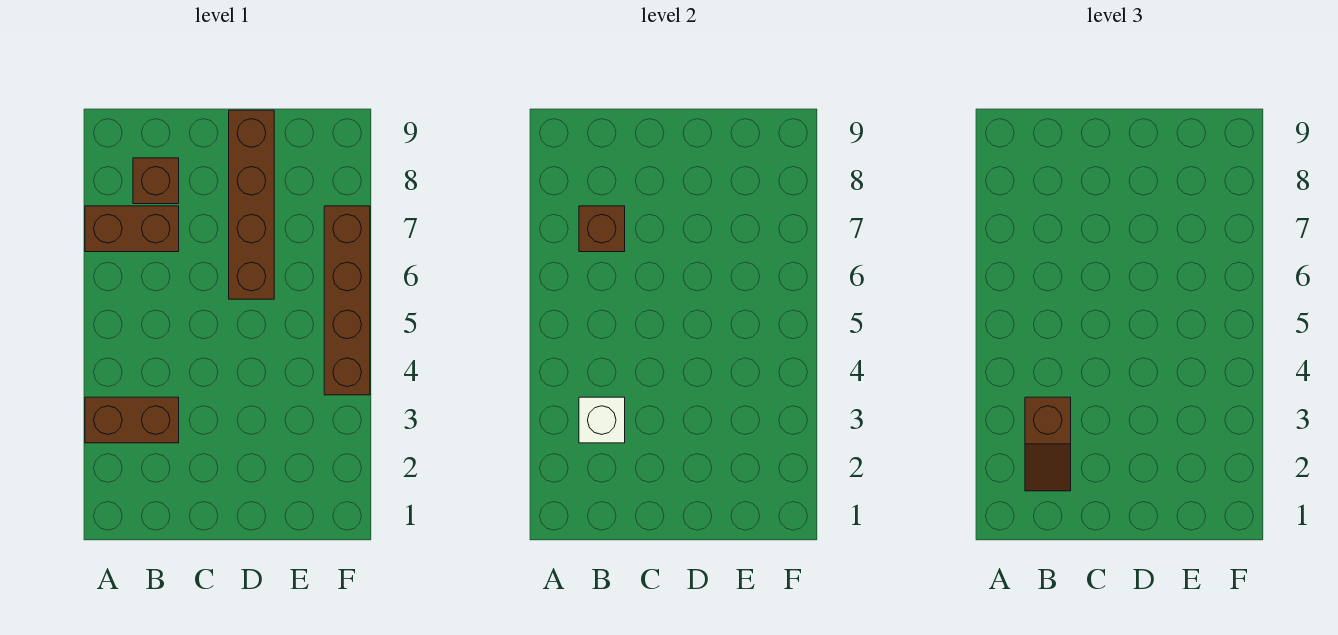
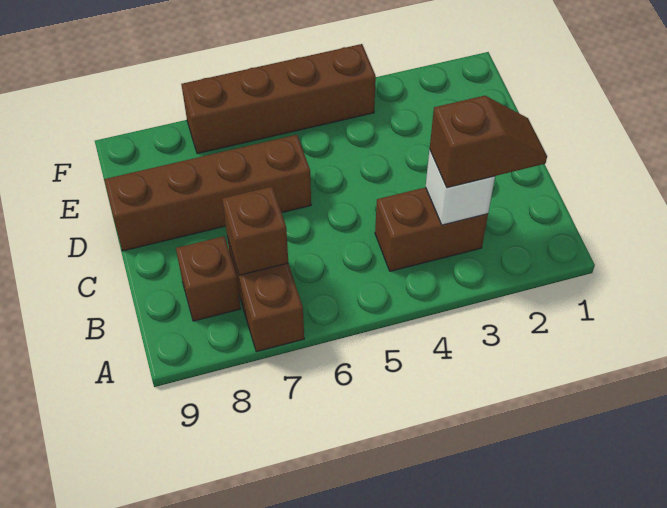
brown brick A3:B3 level 1 -> brown brick B3:B4 level 1

